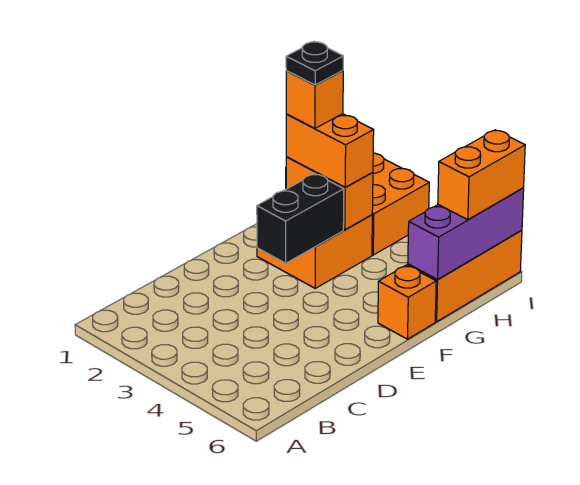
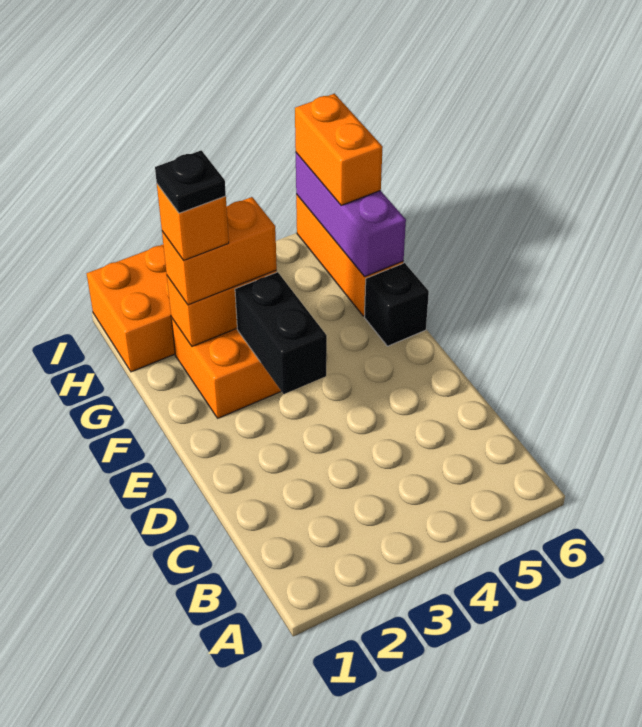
orange brick F6 level 1 -> black brick F6 level 1

